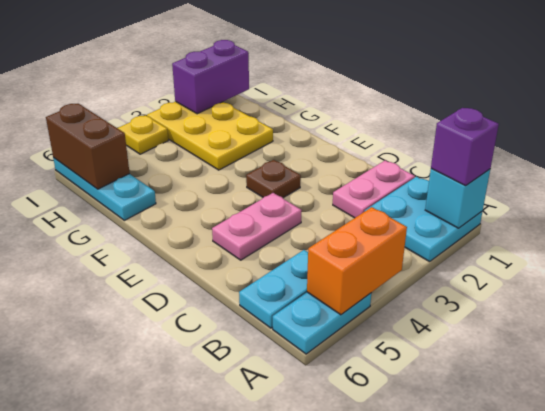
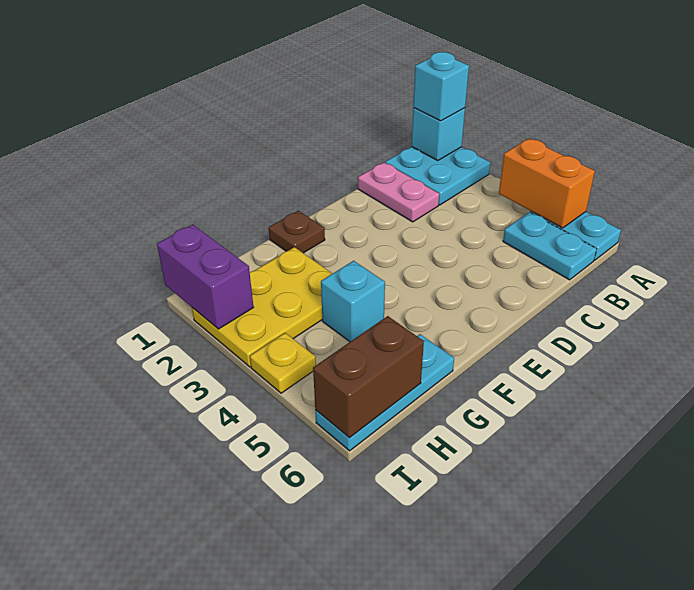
purple brick A1 level 3 -> cyan brick A1 level 3
pink plate D4:D5 level 1 -> none
brown plate E3 level 1 -> brown plate F1 level 1
none -> cyan brick G4 level 1

